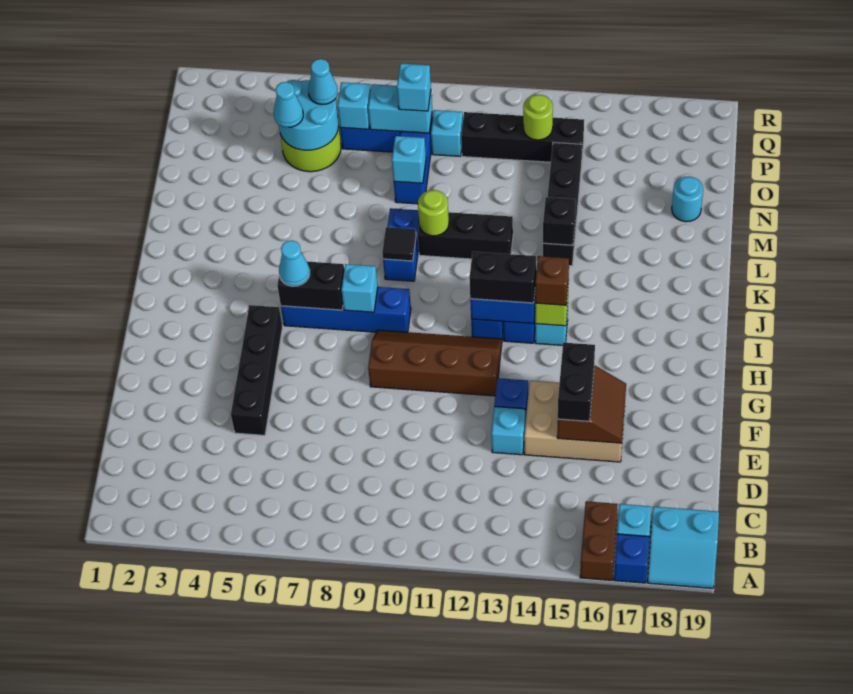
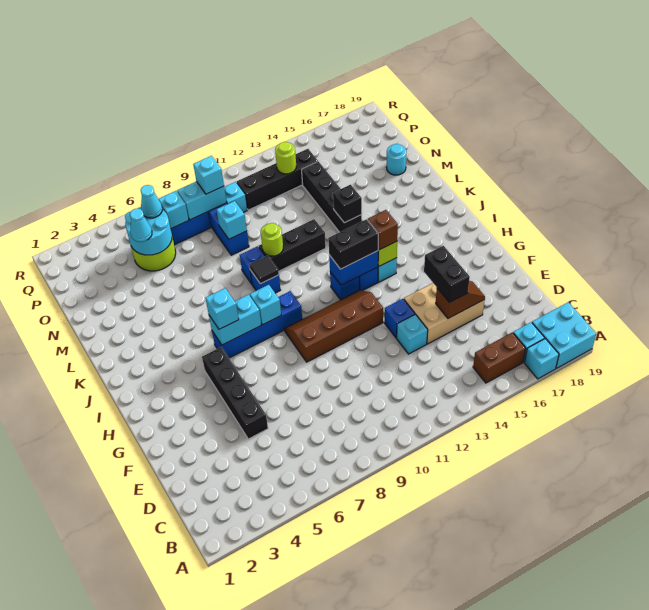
brown brick A16:B16 level 1 -> brown brick B15:B16 level 1
blue brick A17 level 1 -> cyan brick A17 level 1
cyan slope A18:B19 level 1 top B -> cyan brick A18:B19 level 1
brown slope E15:F16 level 2 top 15 -> brown slope E15:E16 level 2 top 15
black brick I6:I7 level 2 -> cyan brick I6:I7 level 2
cyan cone I6 level 3 -> cyan brick I6 level 3

